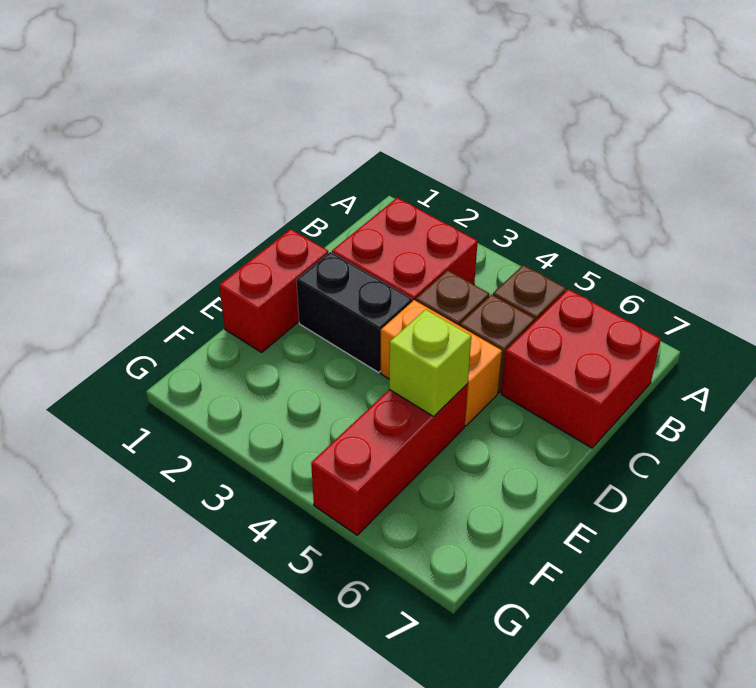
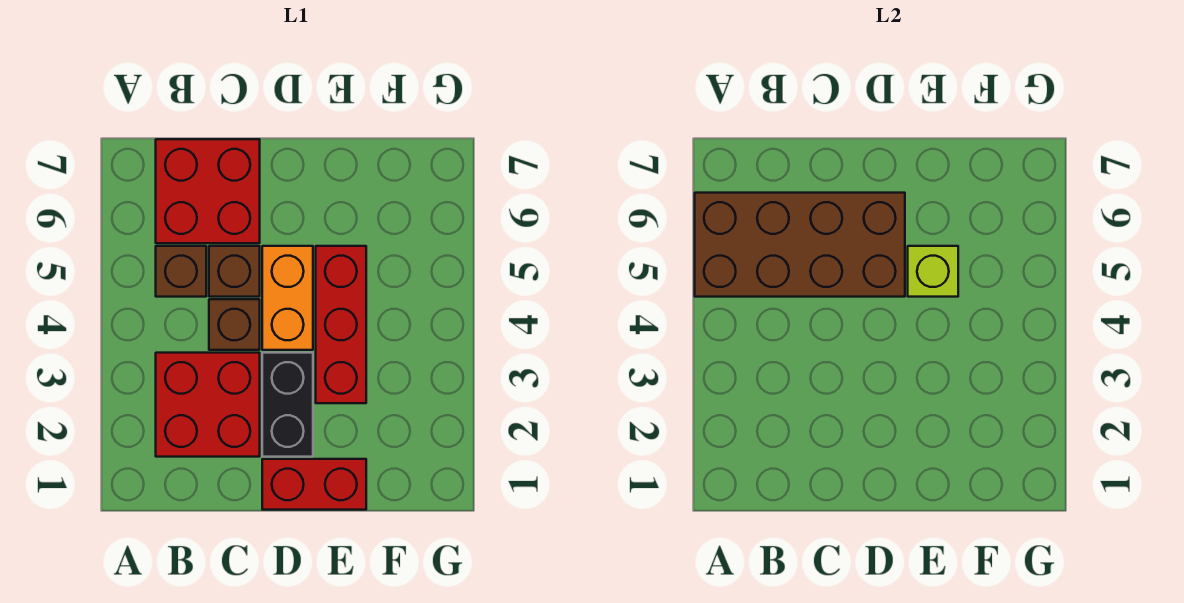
none -> brown brick A5:D6 level 2
red brick E5:G5 level 1 -> red brick E3:E5 level 1

